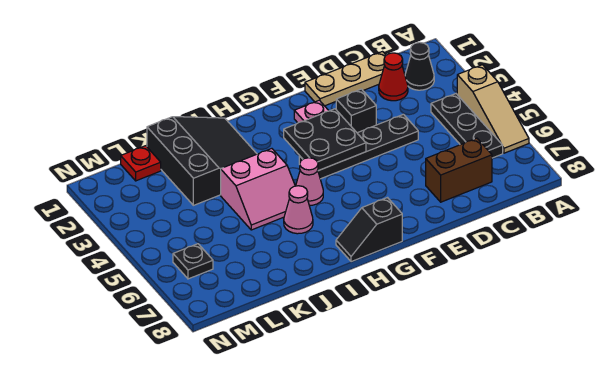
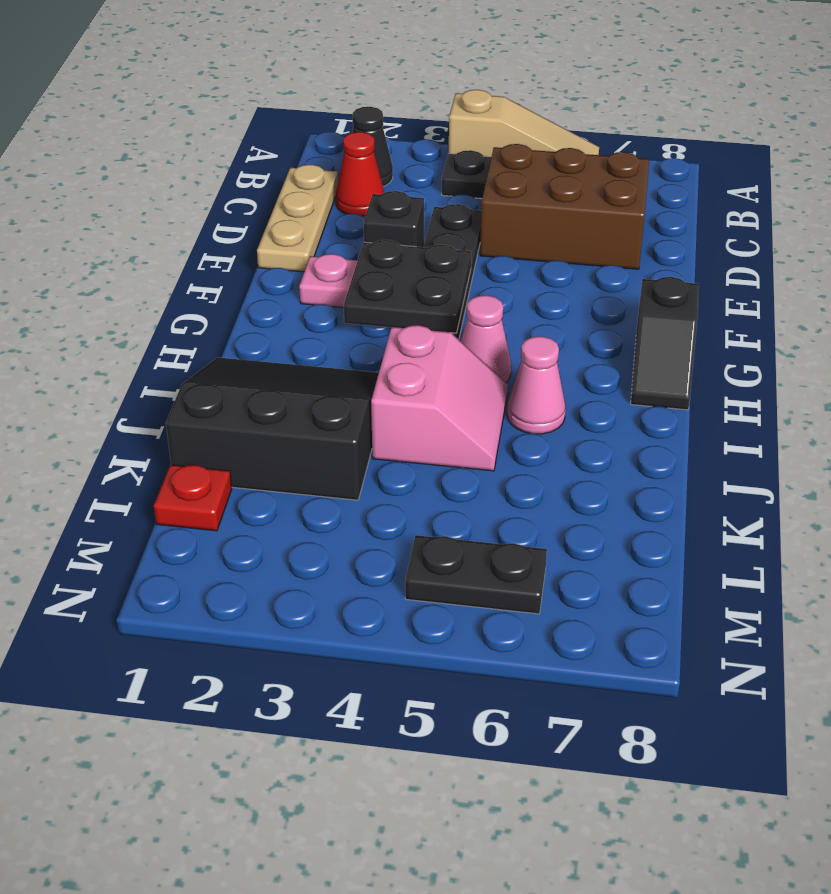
brown brick C7:D7 level 1 -> brown brick C5:D7 level 1
black plate M6 level 1 -> black plate M5:M6 level 1

